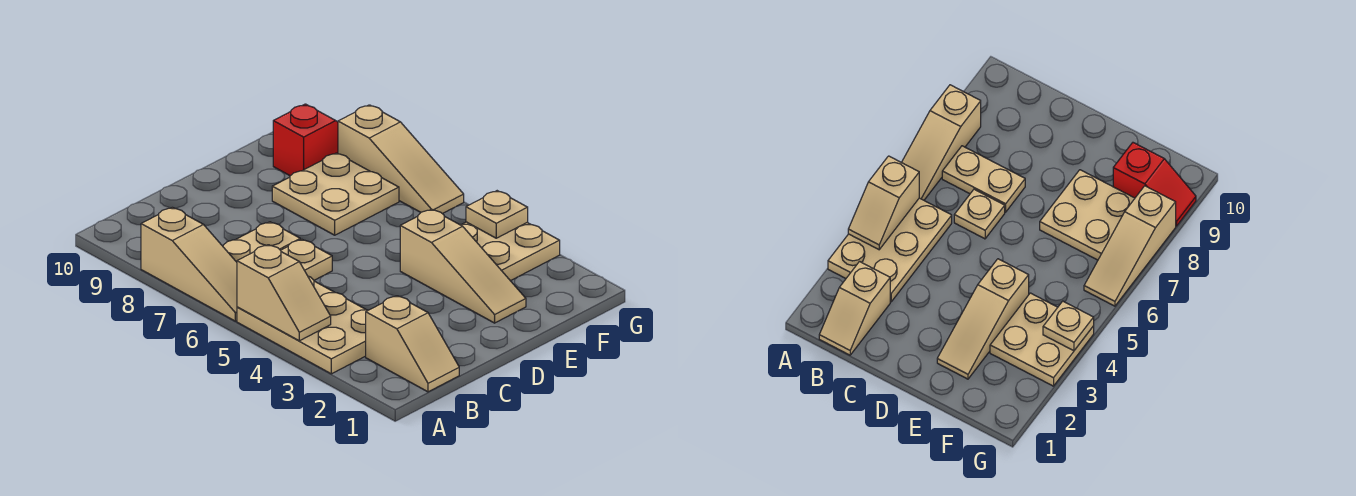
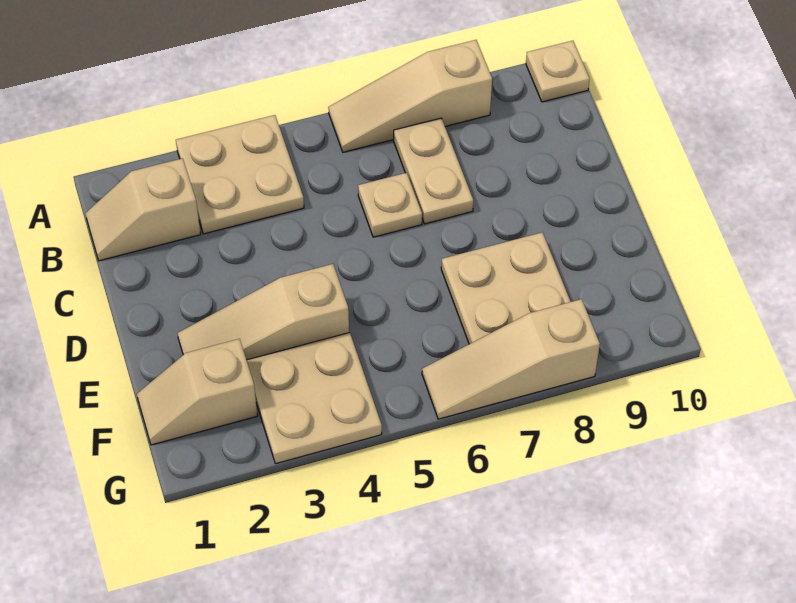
tan plate A3:B5 level 1 -> tan plate A3:B4 level 1
tan slope A4:A5 level 2 top 5 -> tan slope F1:F2 level 1 top 2
red slope F9:G9 level 1 top F -> none
tan plate G4 level 2 -> tan plate A10 level 1

